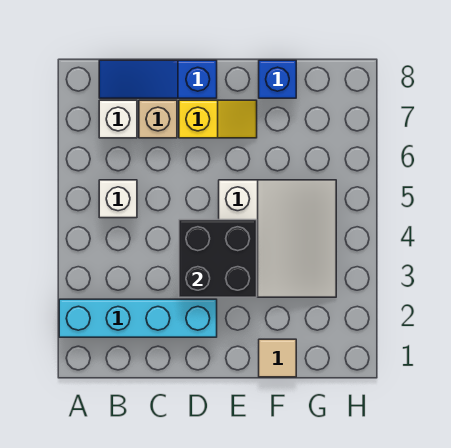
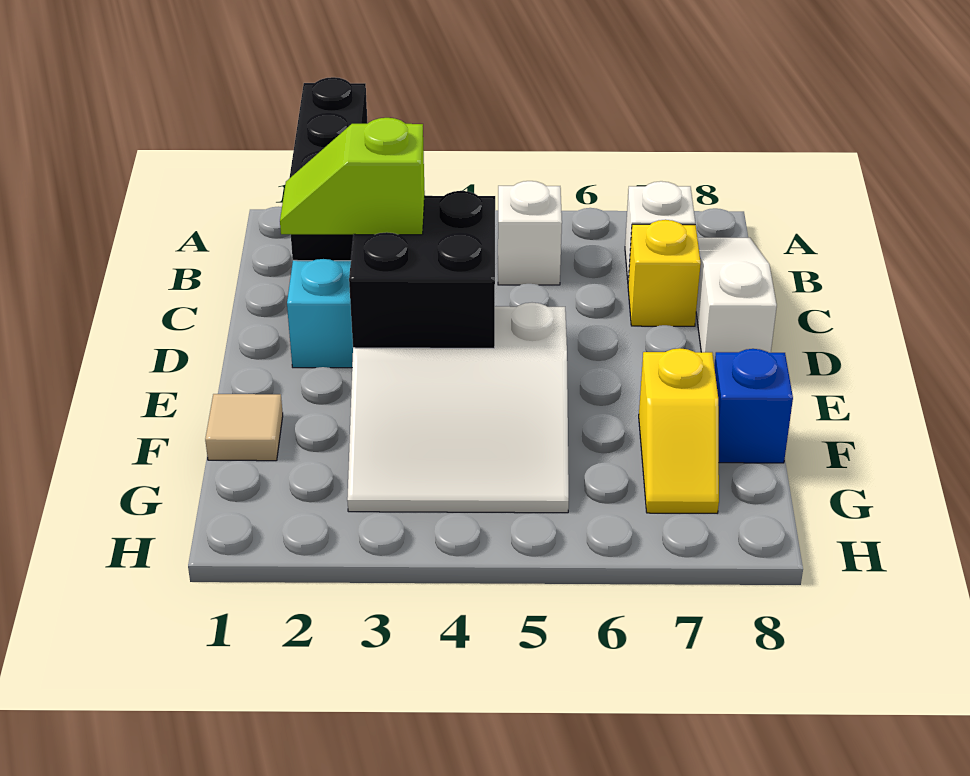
none -> black brick A2:C2 level 2
blue slope B8:D8 level 1 top D -> white slope B8:D8 level 1 top D
tan brick C7 level 1 -> yellow brick C7 level 1
none -> lime slope D2:D3 level 3 top 3
yellow slope D7:E7 level 1 top D -> yellow slope F7:G7 level 1 top F

